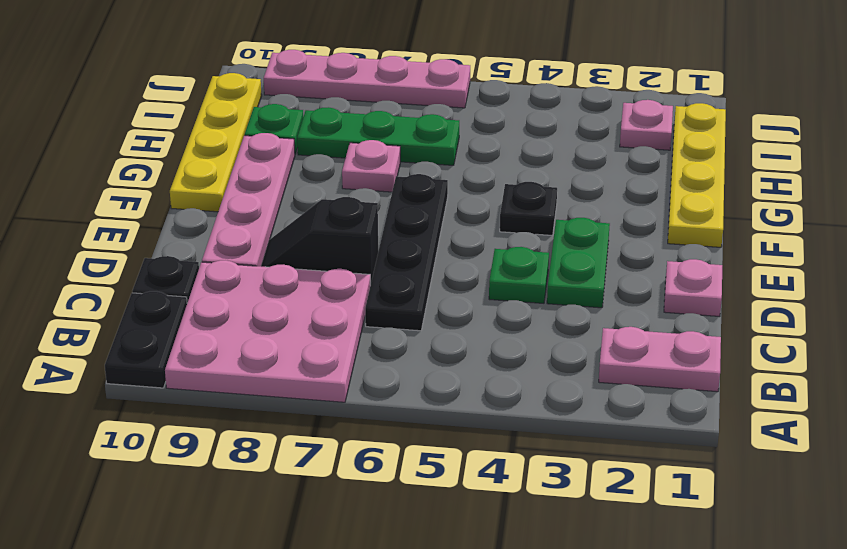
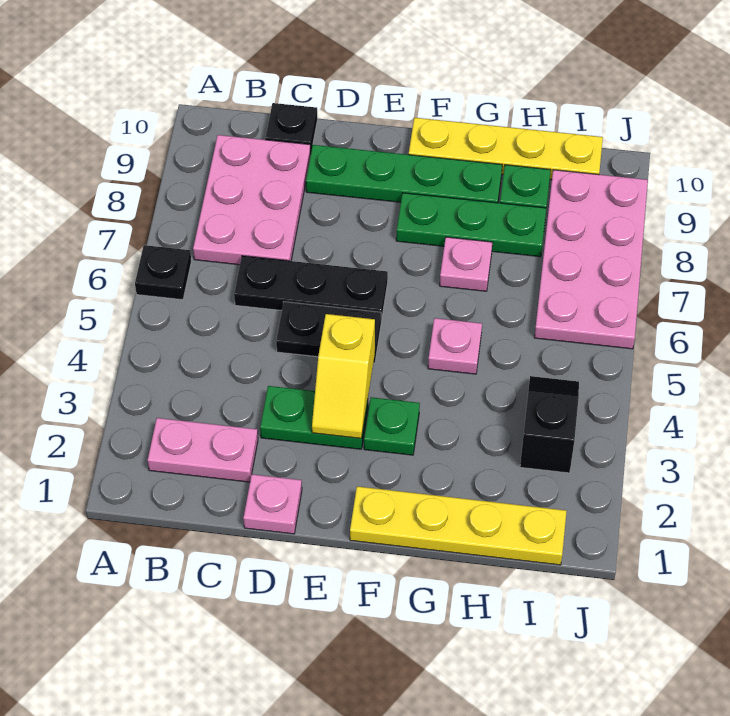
pink plate A7:C9 level 1 -> pink plate B7:C9 level 1
black plate A10:B10 level 1 -> black plate D5:E5 level 1
pink plate B1:B2 level 1 -> pink plate B2:C2 level 1
black plate C6:F6 level 1 -> black plate C6:E6 level 1
green plate D4 level 1 -> green plate F3 level 1
black slope D7:D8 level 1 top 7 -> black slope I3:I4 level 1 top 3
pink plate D9:G9 level 1 -> green plate D9:G9 level 1
none -> yellow slope E3:E4 level 2 top 4
black plate F4 level 1 -> black plate A6 level 1
green plate H6:H8 level 1 -> green plate F8:H8 level 1
pink plate I2 level 1 -> pink plate G5 level 1
pink plate J6:J9 level 1 -> pink plate I6:J9 level 1

